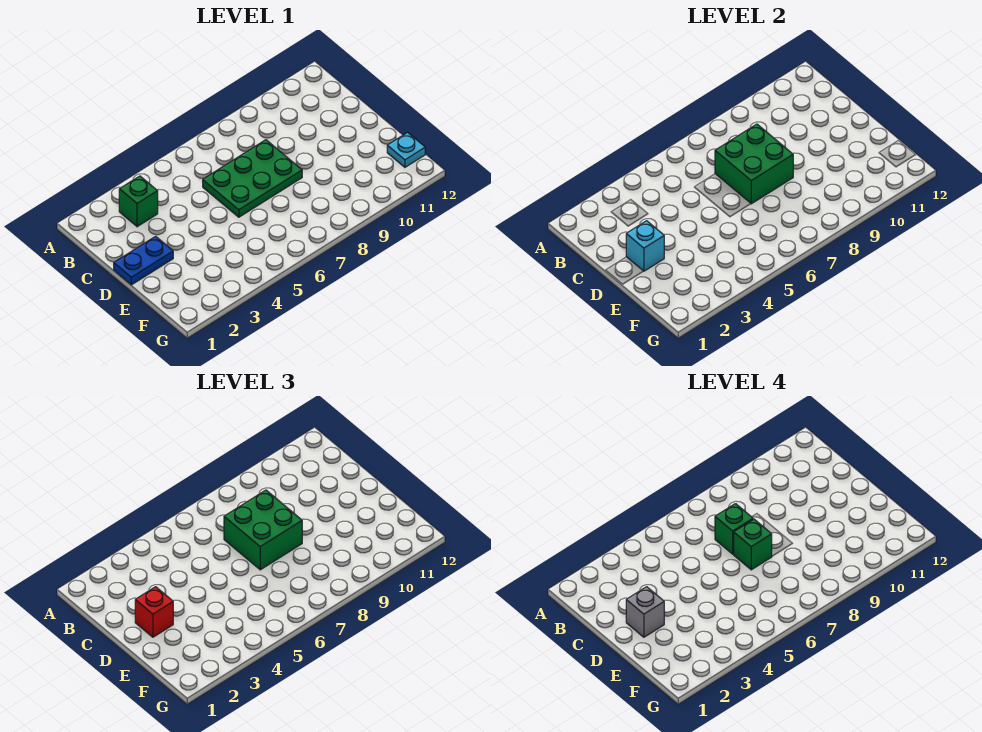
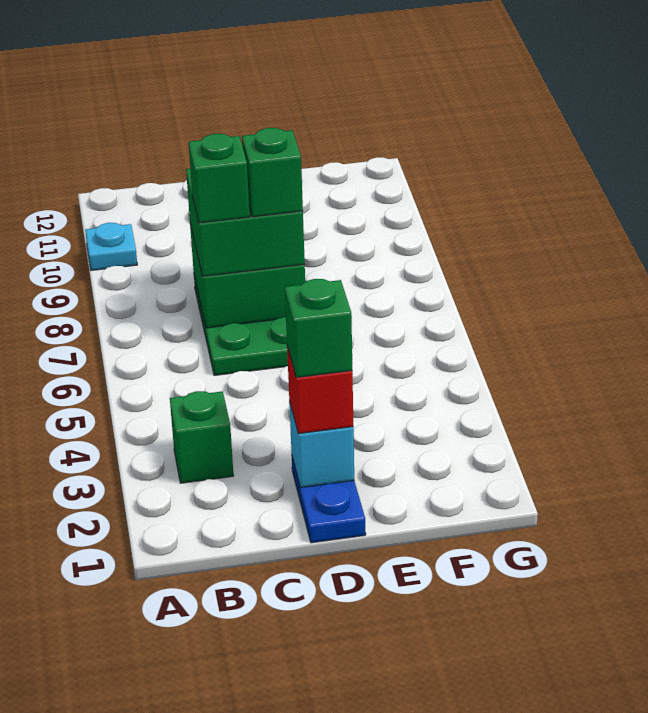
grey brick D2 level 4 -> green brick D2 level 4
cyan plate F12 level 1 -> cyan plate A10 level 1

